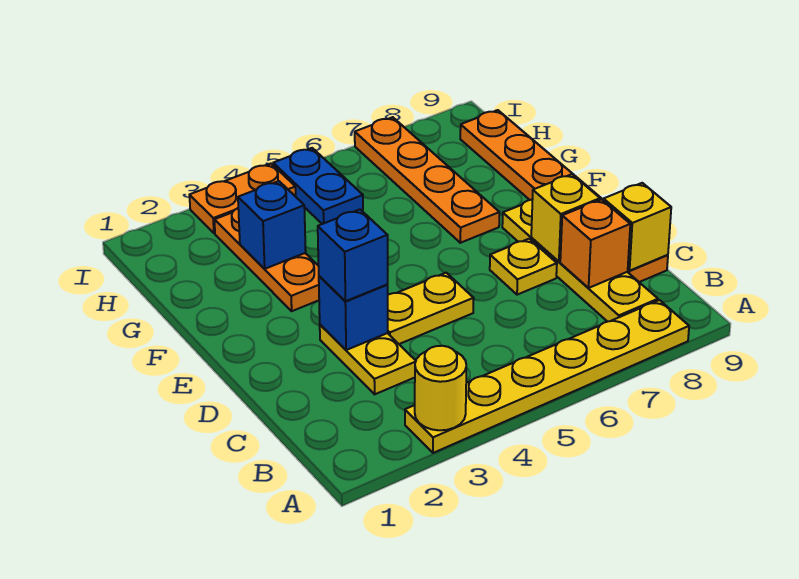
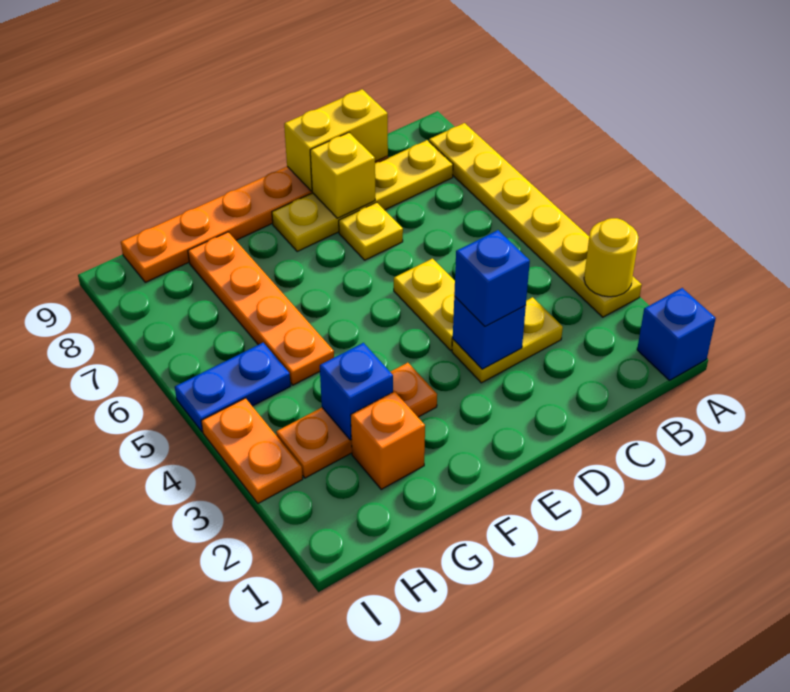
none -> blue brick A1 level 1
orange brick C8 level 2 -> orange brick G2 level 1
yellow brick C9 level 2 -> yellow brick C9:D9 level 2
orange plate F7:I7 level 1 -> orange plate G5:G8 level 1

